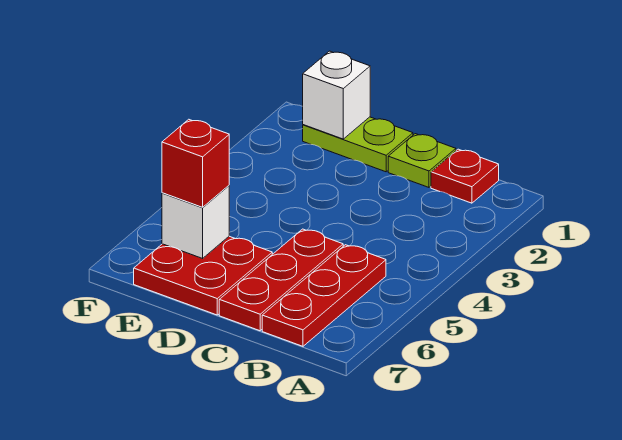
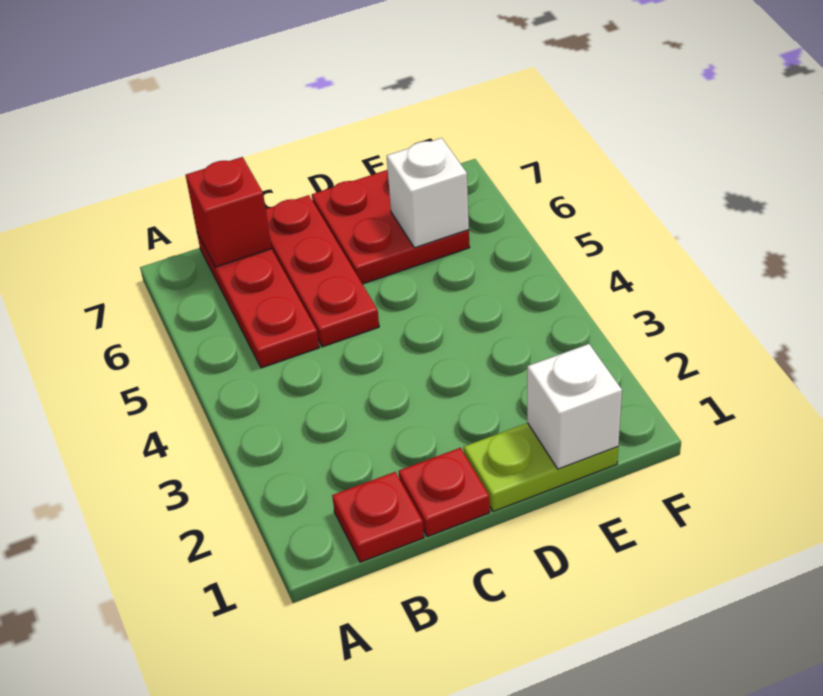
lime plate C1 level 1 -> red plate C1 level 1
red brick E6 level 3 -> red brick B7 level 2

